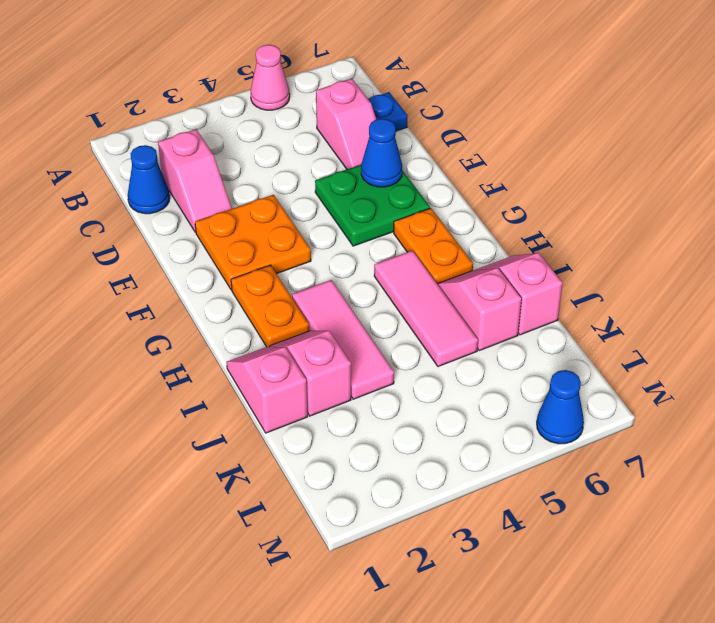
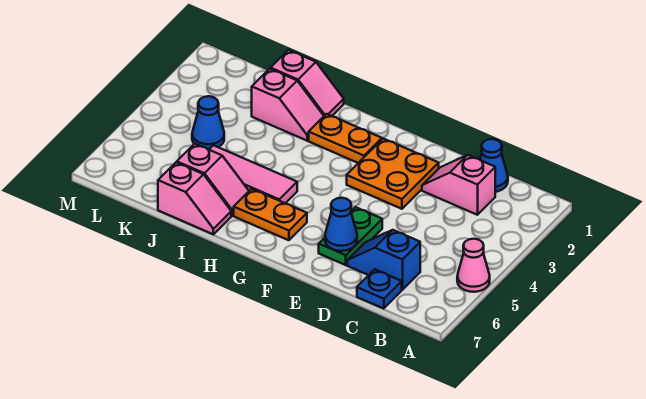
pink slope C6:D6 level 1 top C -> blue slope C6:D6 level 1 top C
green plate E5:F6 level 1 -> green plate E5:E6 level 1
pink tile H3:J3 level 1 -> none
blue cone M6 level 1 -> blue cone K4 level 1

